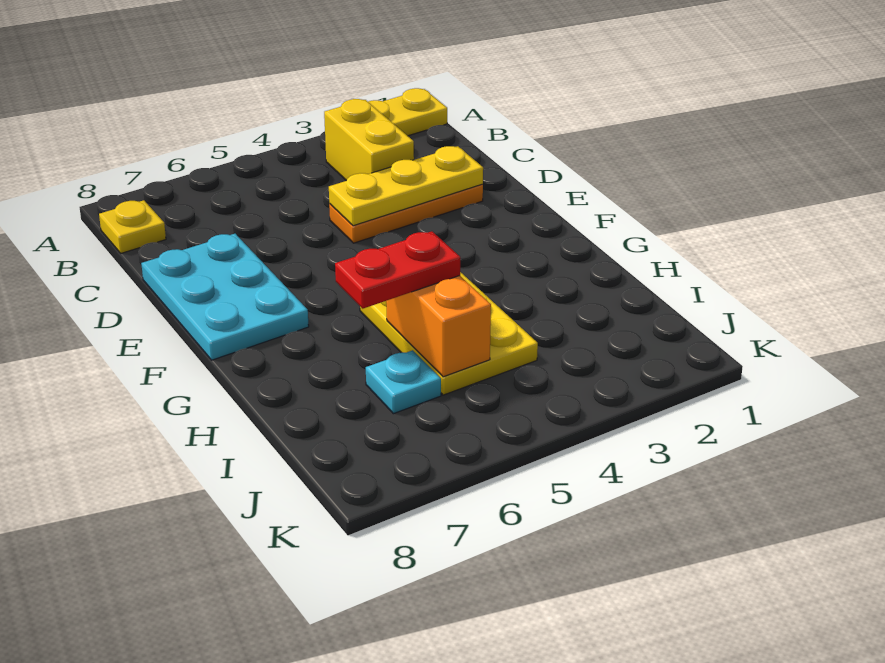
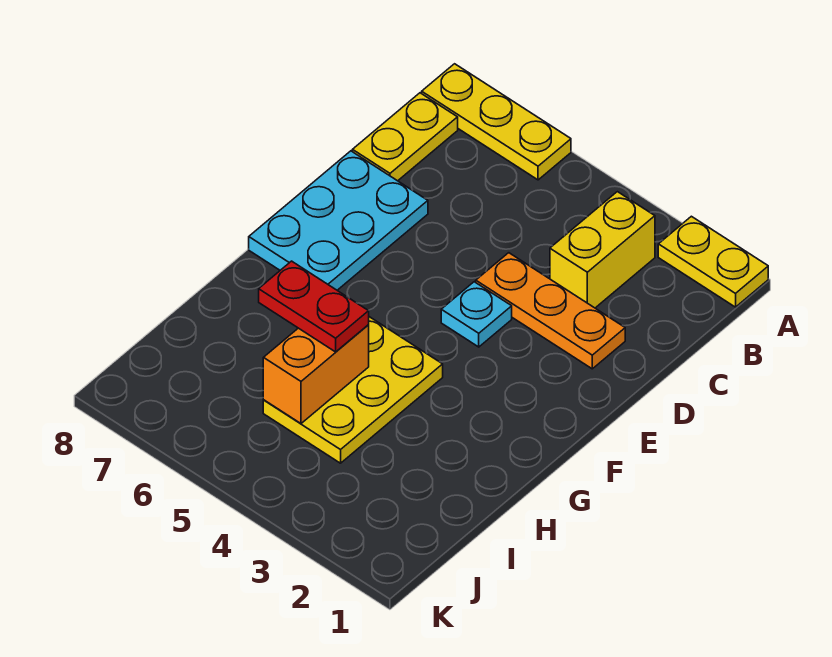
yellow plate B8 level 1 -> yellow plate B8:C8 level 1
yellow plate D2:D4 level 2 -> yellow plate A6:A8 level 1
cyan plate I6 level 1 -> cyan plate E4 level 1

